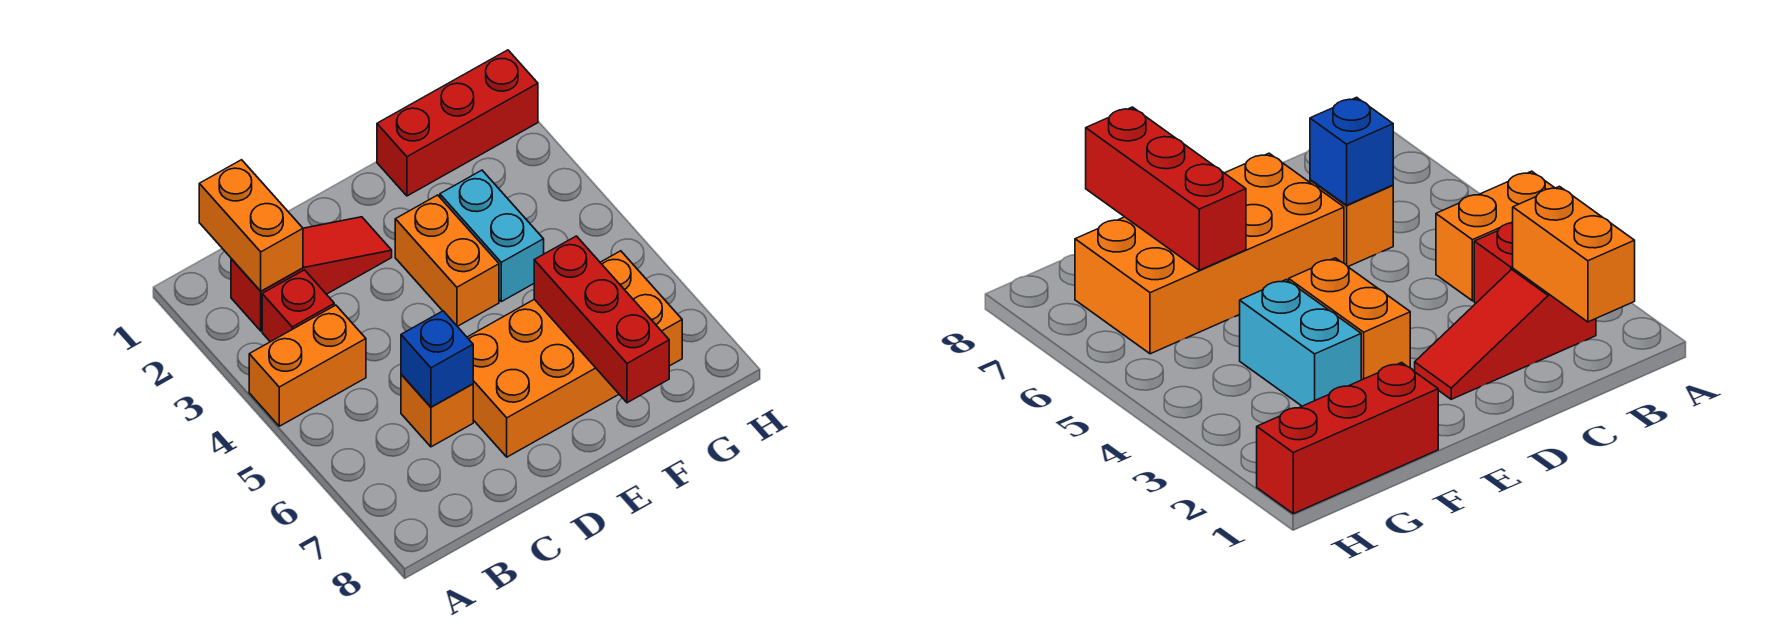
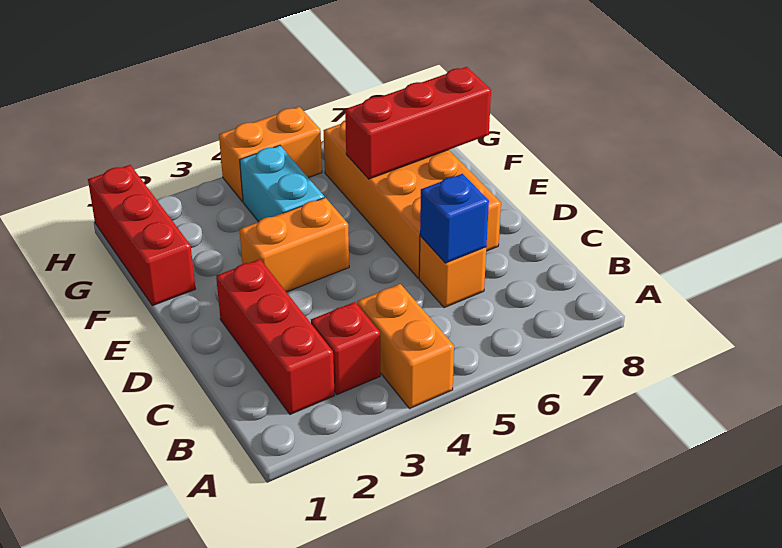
orange brick B1:B2 level 2 -> orange brick H4:H5 level 1
red slope B2:D2 level 1 top B -> red brick B2:D2 level 1
cyan brick F3:F4 level 1 -> cyan brick F4:G4 level 1

